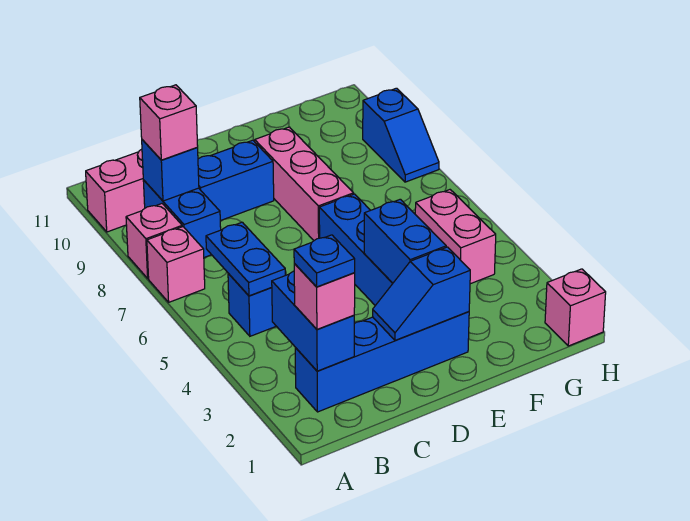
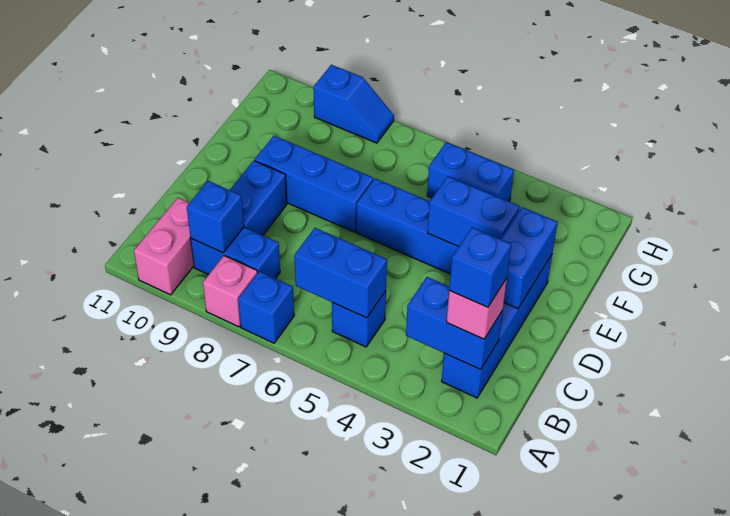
pink brick A7 level 1 -> blue brick A7 level 1
blue plate B2 level 4 -> blue brick B2 level 4
blue plate B5:B6 level 2 -> blue brick B5:B6 level 2
pink brick B9 level 3 -> none
blue slope D2:E2 level 2 top E -> blue brick D2:E2 level 2
pink brick E7:E9 level 1 -> blue brick E7:E9 level 1
pink brick G4:G5 level 1 -> blue brick G4:G5 level 1
pink brick H1 level 1 -> none

